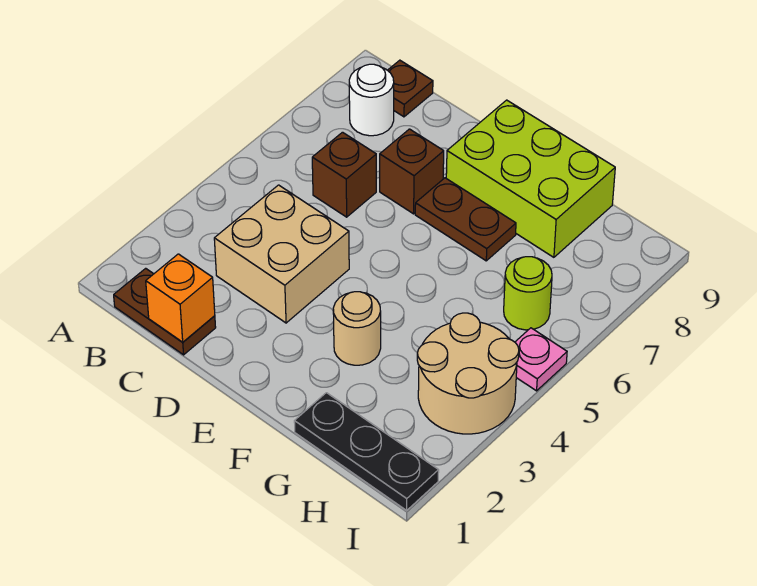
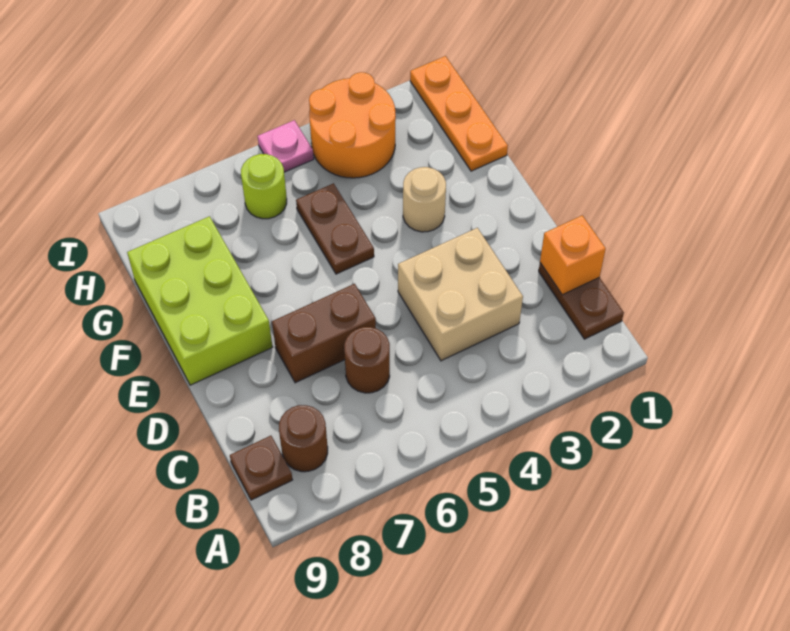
white round brick B8 level 1 -> brown round brick B8 level 1
brown brick C6 level 1 -> brown round brick C6 level 1
brown brick D7 level 1 -> brown brick D6:D7 level 1
brown plate E7:F7 level 1 -> brown plate F5:G5 level 1
black plate G1:I1 level 1 -> orange plate G1:I1 level 1
tan round brick H3:I4 level 1 -> orange round brick H3:I4 level 1

